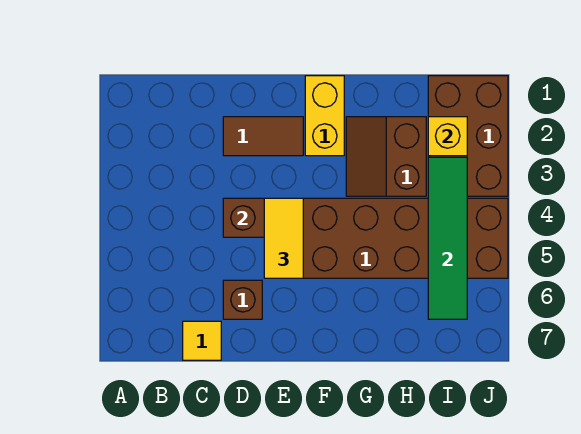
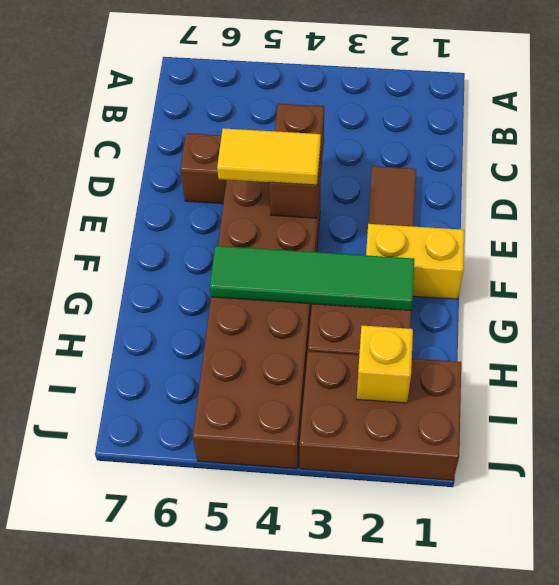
yellow tile C7 level 1 -> none
green tile I3:I6 level 2 -> green tile G2:G5 level 2

